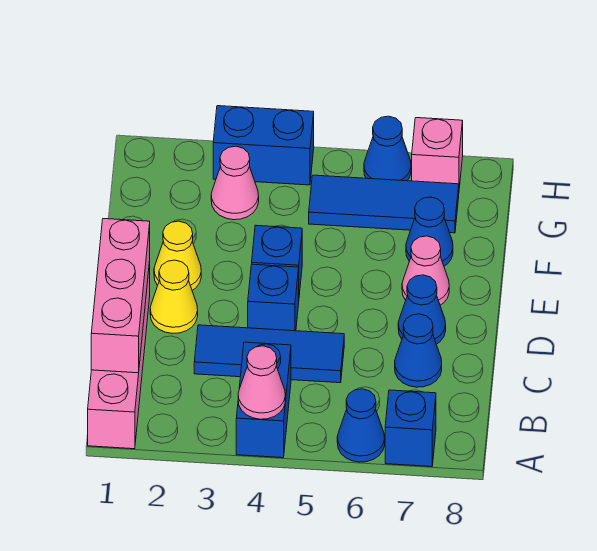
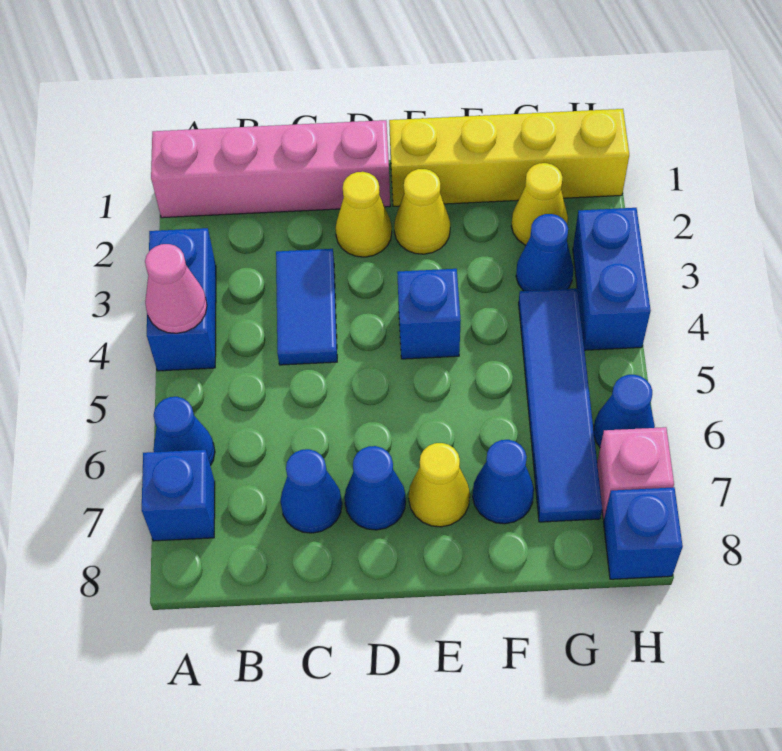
blue brick A4:B4 level 1 -> blue brick A3:A4 level 1
pink brick B1:D1 level 2 -> none
blue tile C3:C5 level 1 -> blue tile C3:C4 level 1
blue brick D4 level 1 -> blue brick H8 level 1
none -> yellow brick E1:H1 level 1
pink cone E7 level 1 -> yellow cone E7 level 1
none -> yellow cone G2 level 1
pink cone G3 level 1 -> blue cone G3 level 1
blue tile G5:G7 level 1 -> blue tile G4:G7 level 1

